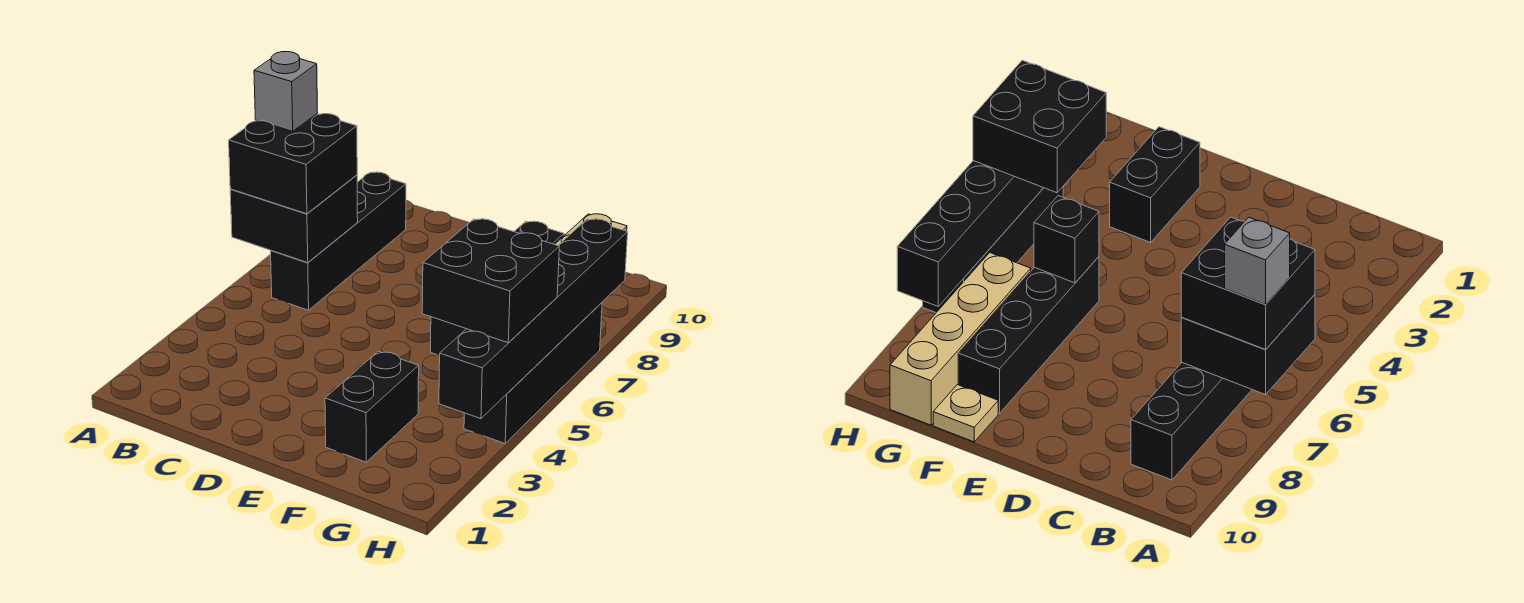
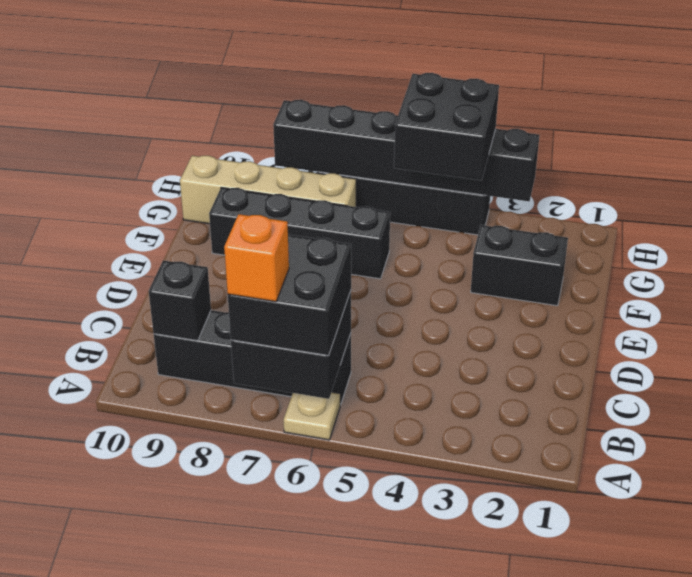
grey brick A7 level 4 -> orange brick A7 level 4
black brick F6 level 2 -> black brick B9 level 2
tan plate F10 level 1 -> tan plate A6 level 1

